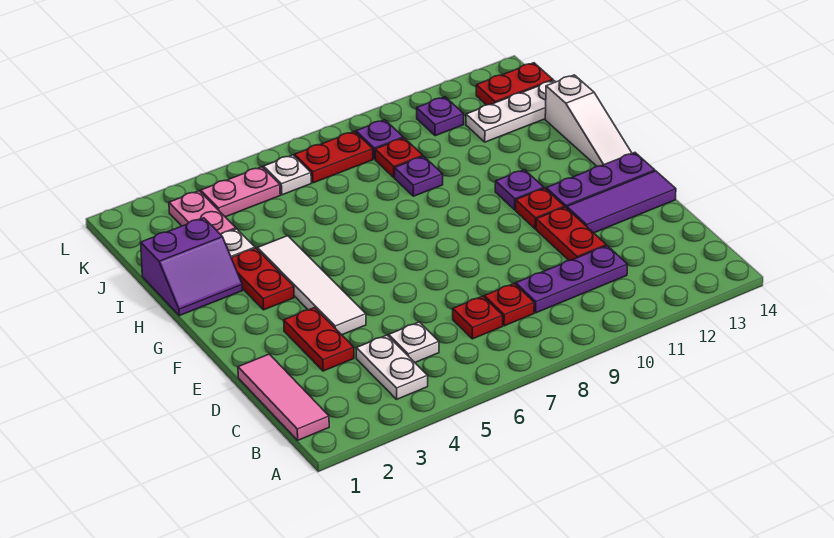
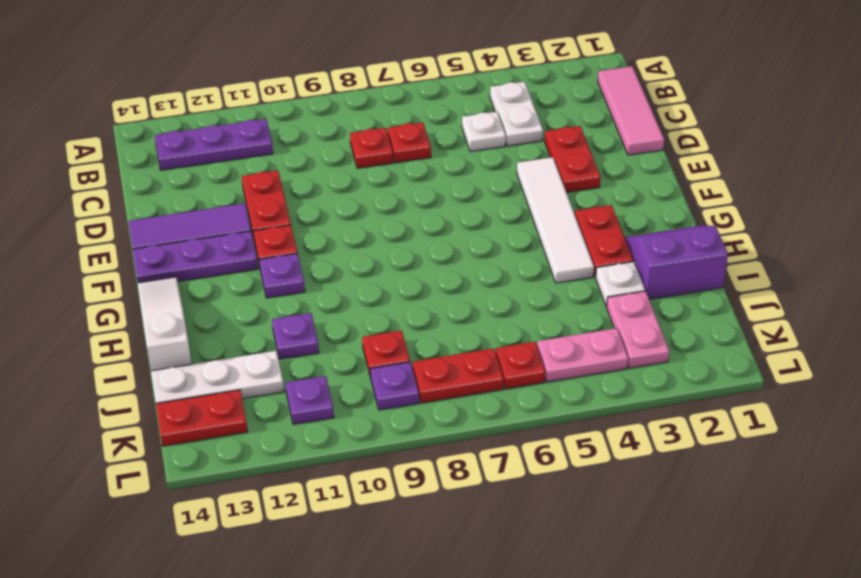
purple plate C9:C11 level 1 -> purple plate B11:B13 level 1
purple plate I9 level 1 -> purple plate I11 level 1
white plate K6 level 1 -> red plate K6 level 1

